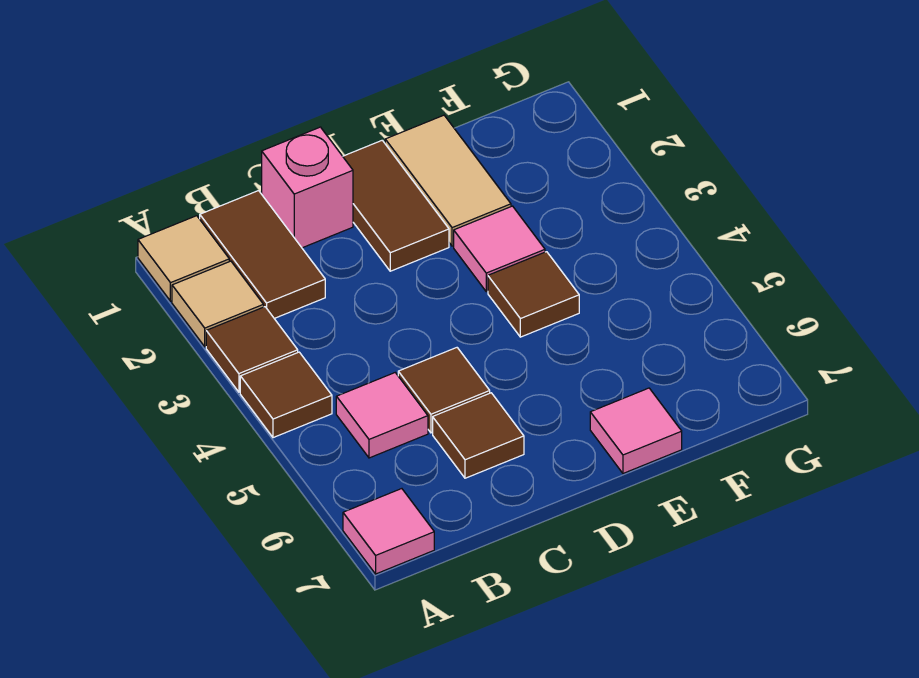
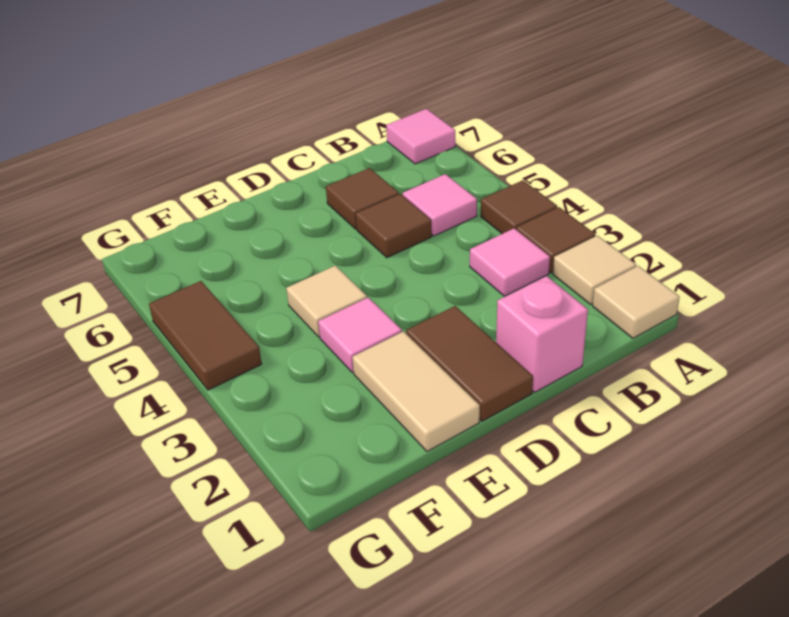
brown tile B1:B2 level 1 -> brown tile G4:G5 level 1
brown tile E4 level 1 -> tan tile E4 level 1
pink tile E7 level 1 -> pink tile B3 level 1

